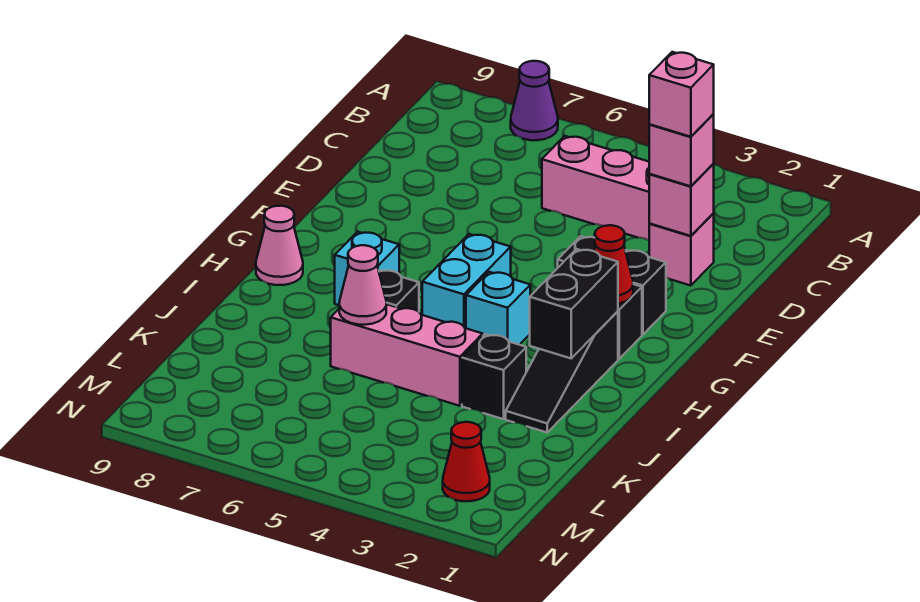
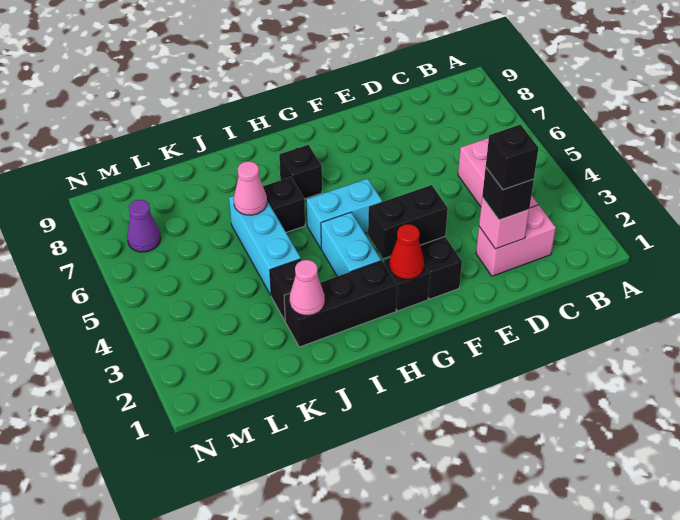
purple cone A7 level 1 -> purple cone M7 level 1
pink brick D2 level 1 -> pink brick C2:D2 level 1
pink brick D2 level 3 -> black brick D2 level 3
pink brick D2 level 4 -> black brick D2 level 4
black slope H2:J2 level 1 top H -> black brick H2:J2 level 1
black brick H2:I2 level 2 -> black brick F3:G3 level 2
cyan brick H4 level 1 -> cyan brick H3:H4 level 1
cyan brick H7 level 1 -> black brick H7 level 1
pink cone H9 level 1 -> pink cone J2 level 2
pink brick J4:J6 level 1 -> cyan brick J4:J6 level 1
red cone M2 level 1 -> none

